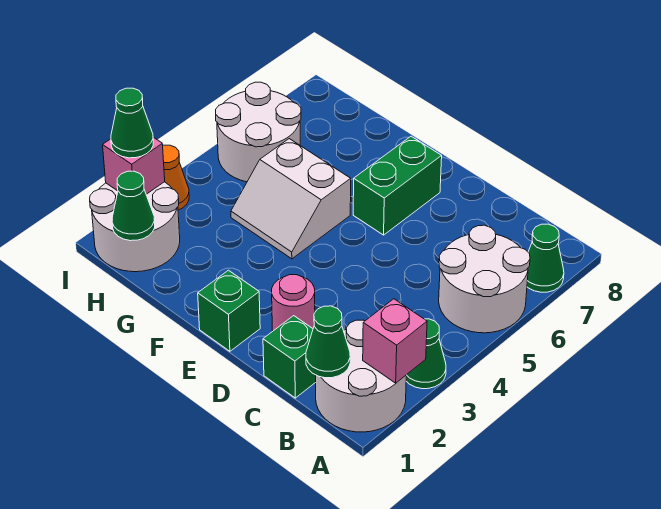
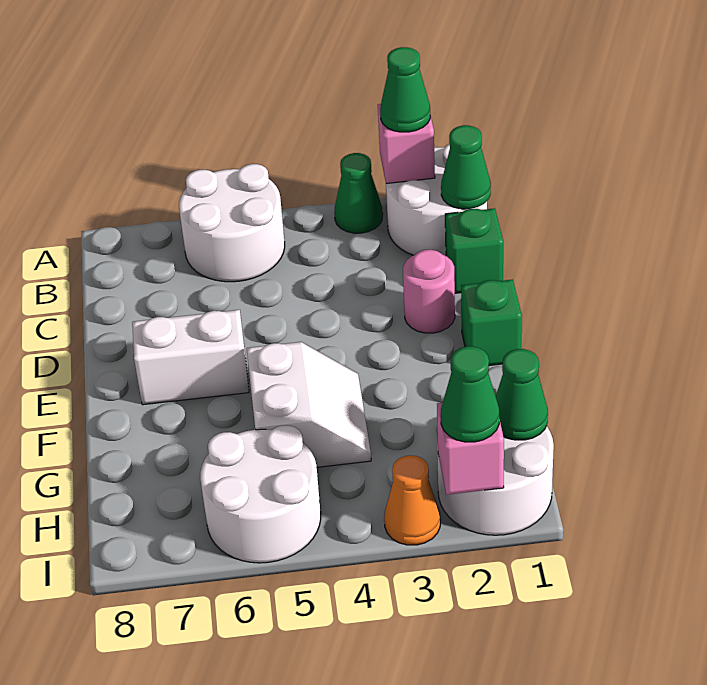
green cone A7 level 1 -> green cone A2 level 3
green brick E6:E7 level 1 -> white brick E6:E7 level 1

